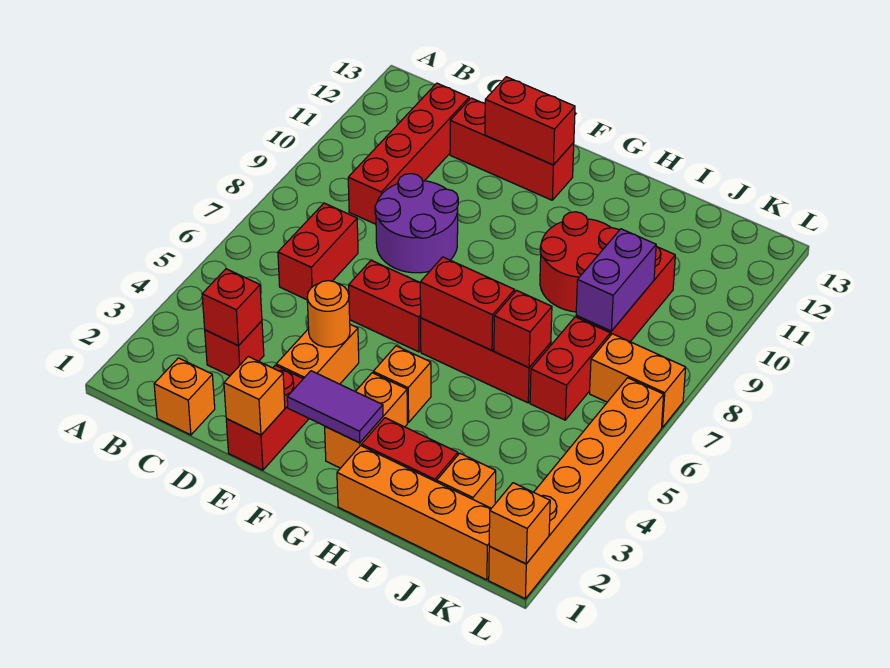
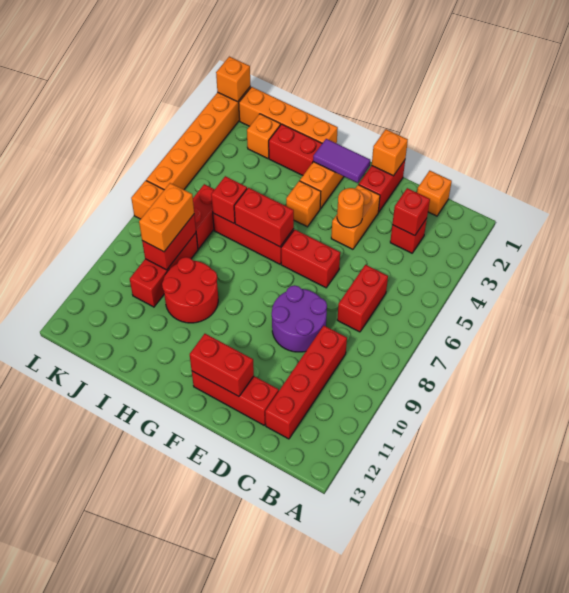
purple brick J8:J9 level 2 -> red brick J8:J9 level 2
none -> orange brick J8:J9 level 3

